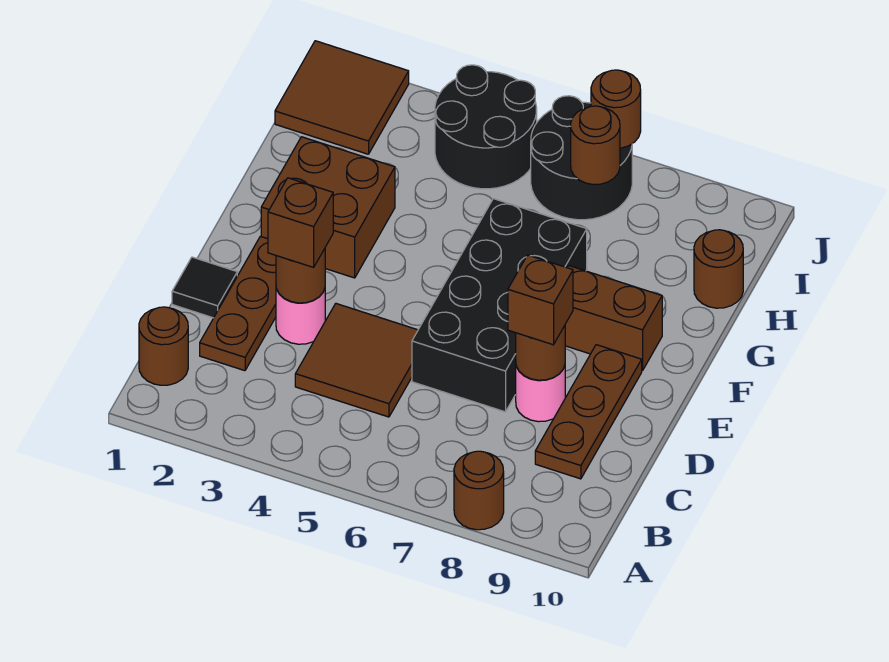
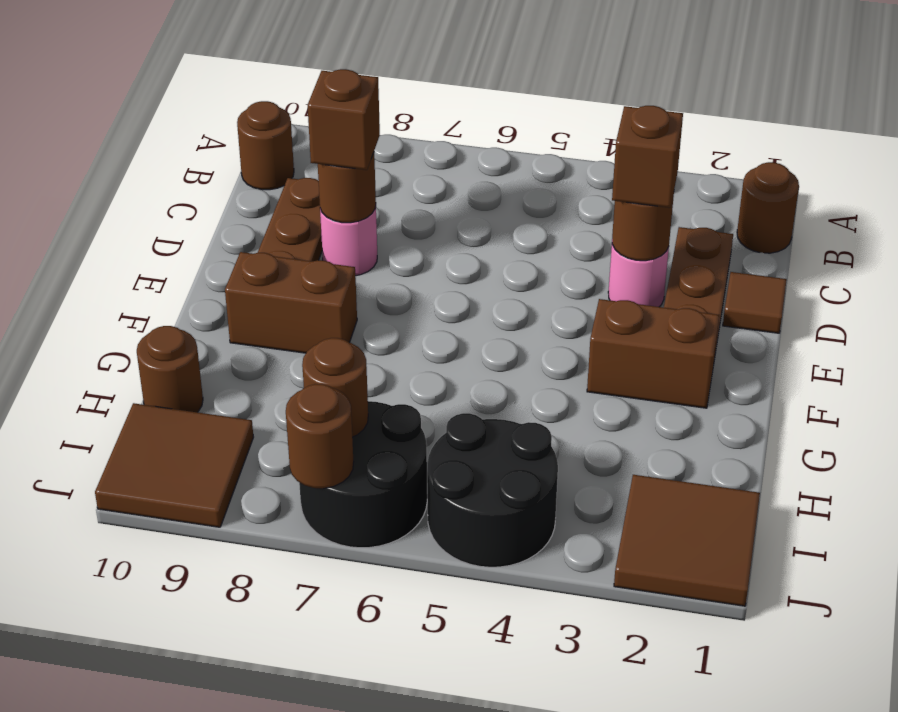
brown round brick A8 level 1 -> brown round brick B10 level 1
brown tile C4:D5 level 1 -> brown tile I9:J10 level 1
black tile D1 level 1 -> brown tile D1 level 1
black brick D6:G7 level 1 -> none
brown brick F2:G3 level 1 -> brown brick F2:F3 level 1

